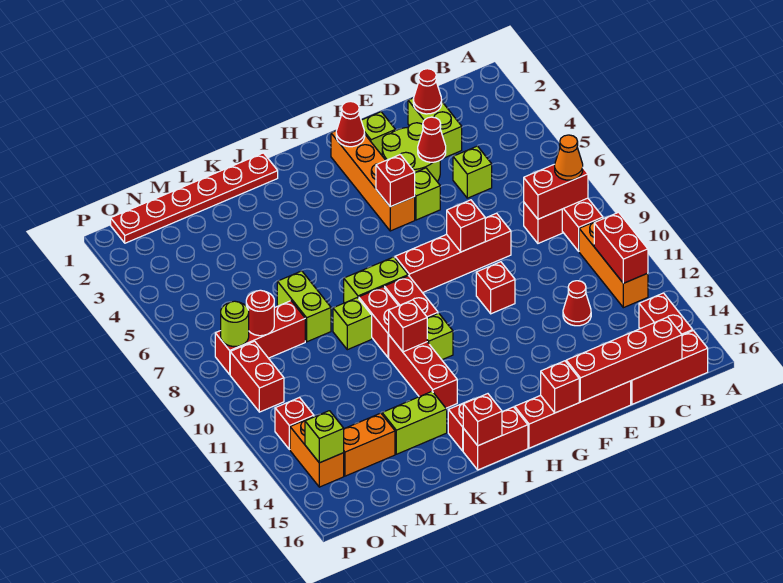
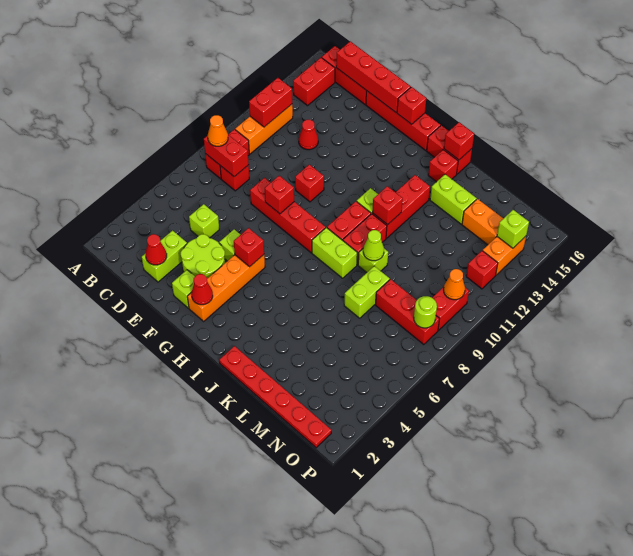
red cone E4 level 2 -> none
none -> lime cone K9 level 2
red round brick N8 level 2 -> none
none -> orange cone O10 level 2

